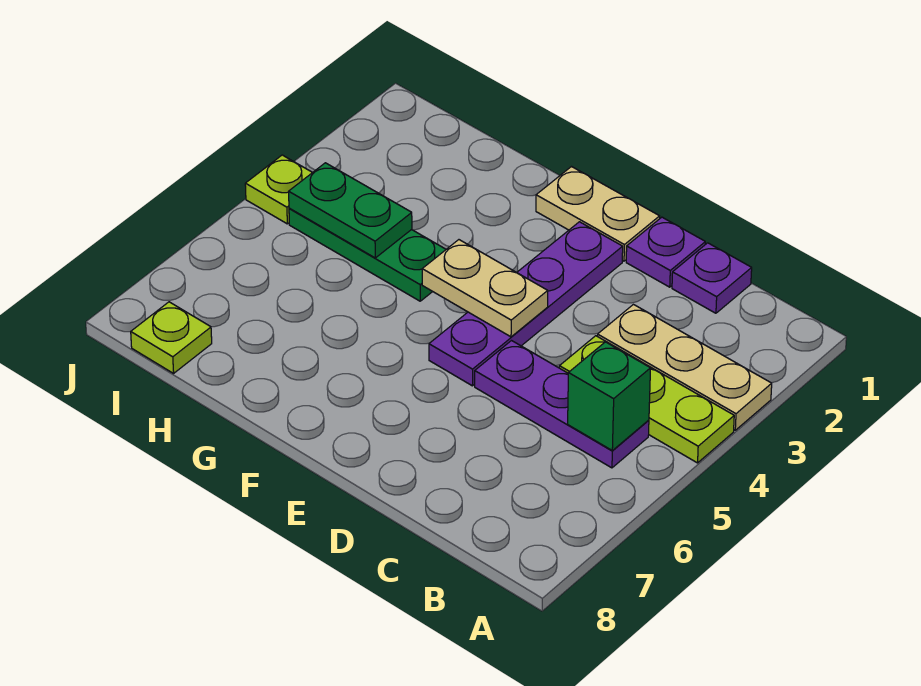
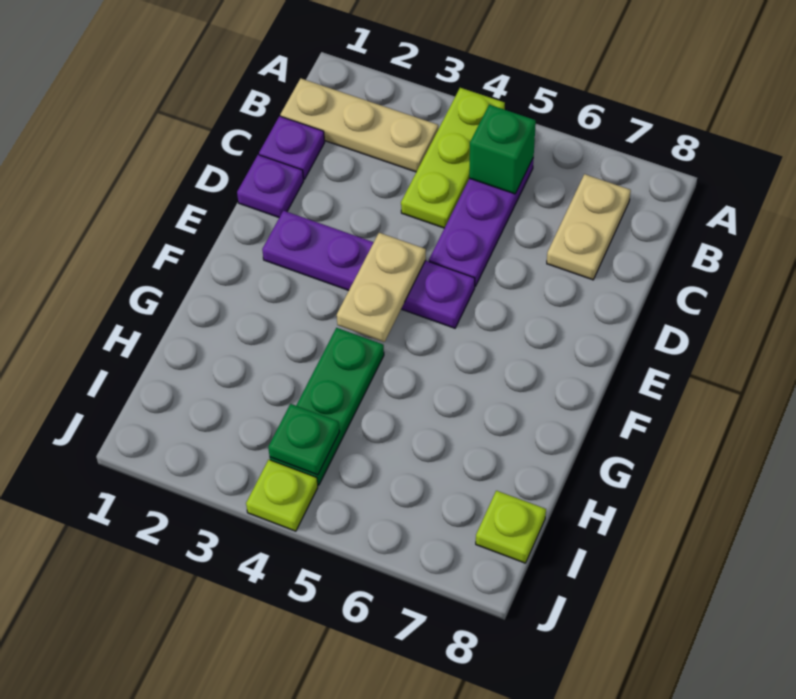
tan plate A3:C3 level 1 -> tan plate B1:B3 level 1
tan plate E1:F1 level 1 -> tan plate B7:C7 level 1
green plate H4:I4 level 2 -> green plate I4 level 2

